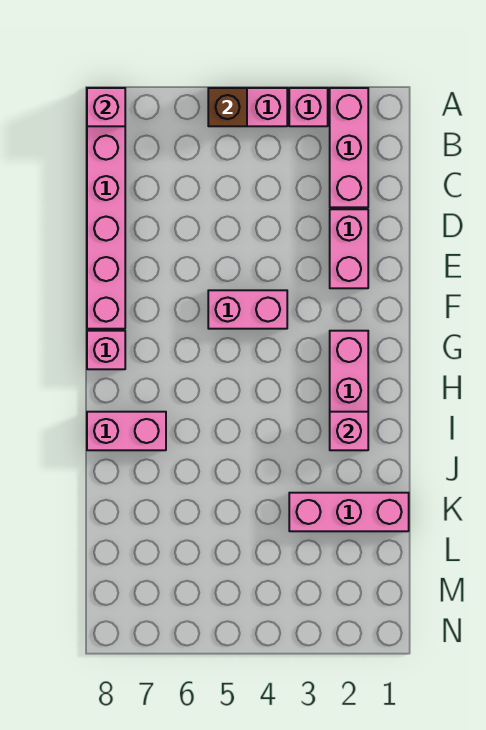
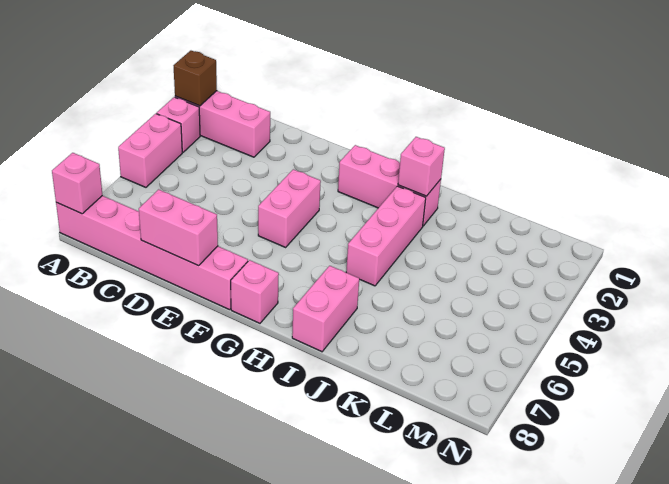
brown brick A5 level 2 -> brown brick A2 level 2
pink brick D2:E2 level 1 -> pink brick D8:E8 level 2
pink brick K1:K3 level 1 -> pink brick I3:I5 level 1

